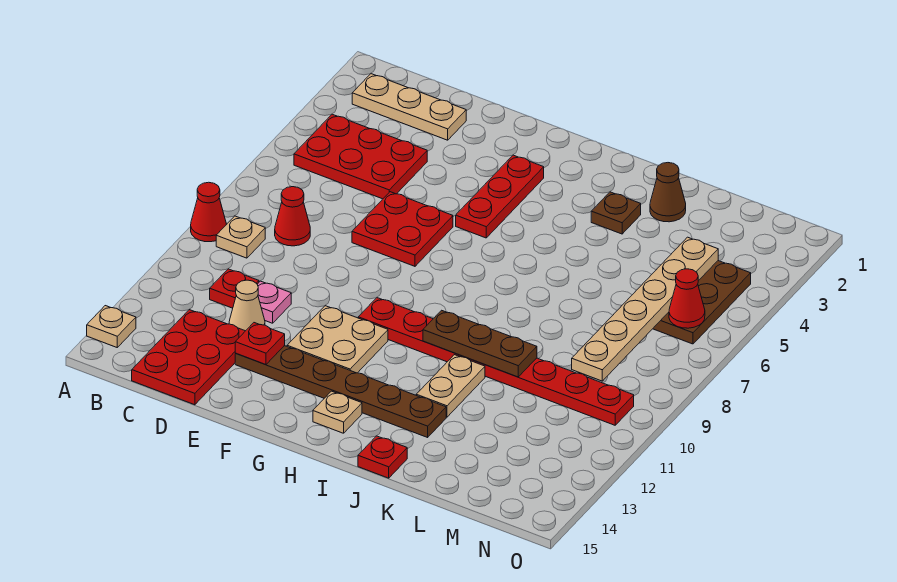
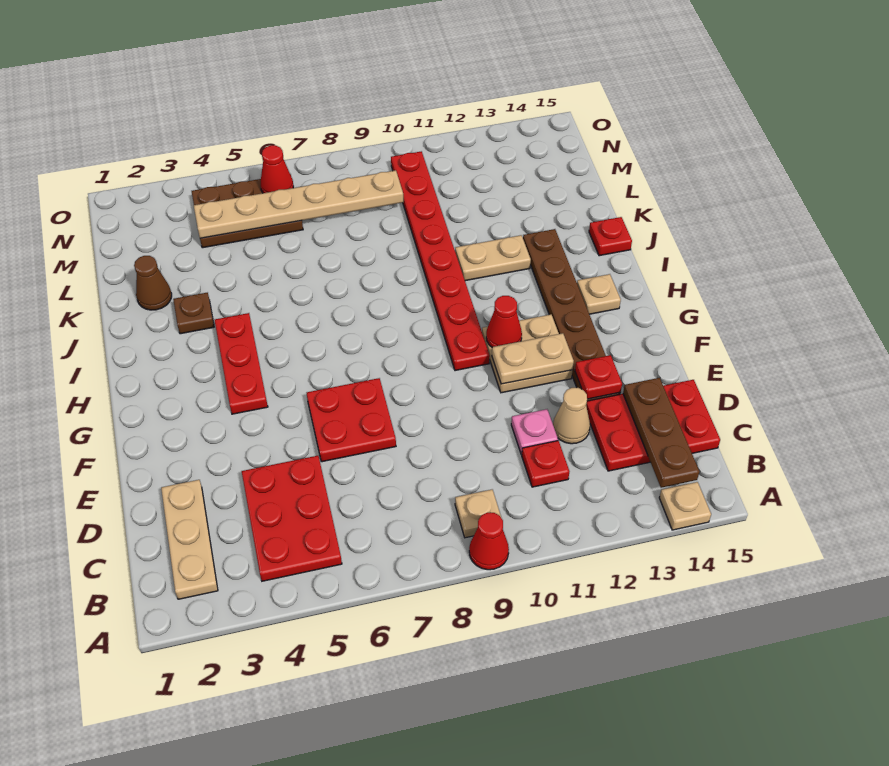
red cone C8 level 1 -> red cone G11 level 2
none -> tan plate F11:F12 level 2
red plate G3:G5 level 1 -> red plate G4:I4 level 1
brown plate I10:K10 level 2 -> brown plate B14:D14 level 2

